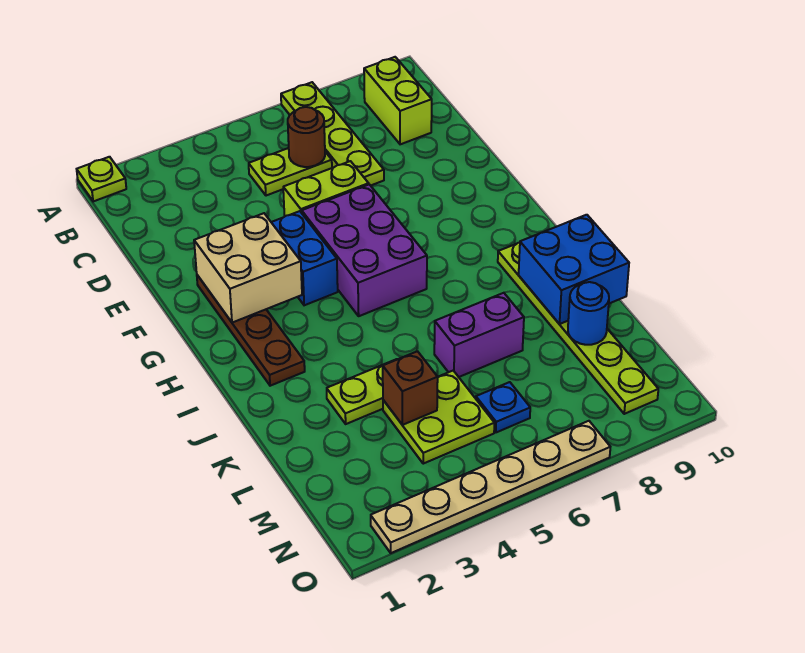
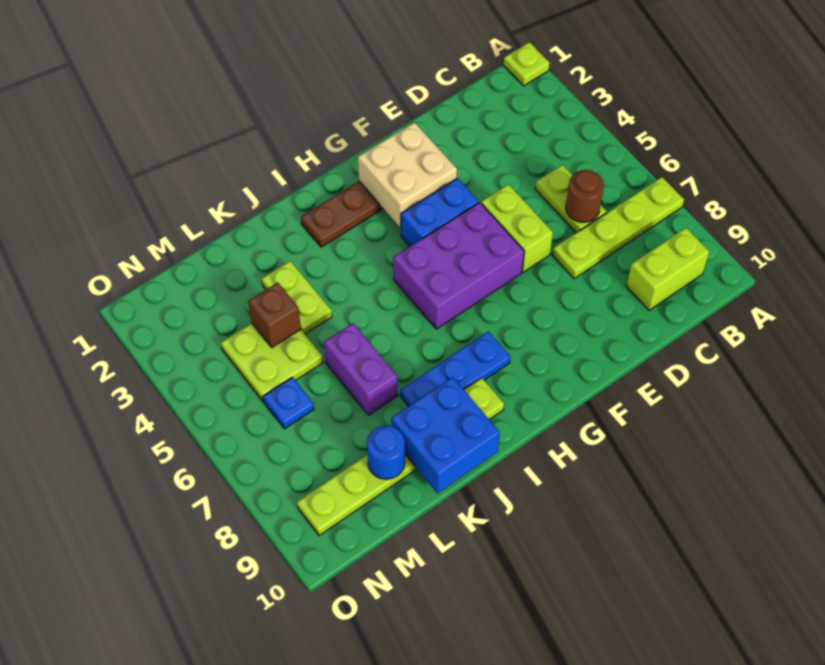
none -> blue plate H8:J8 level 1
tan plate O2:O7 level 1 -> none

